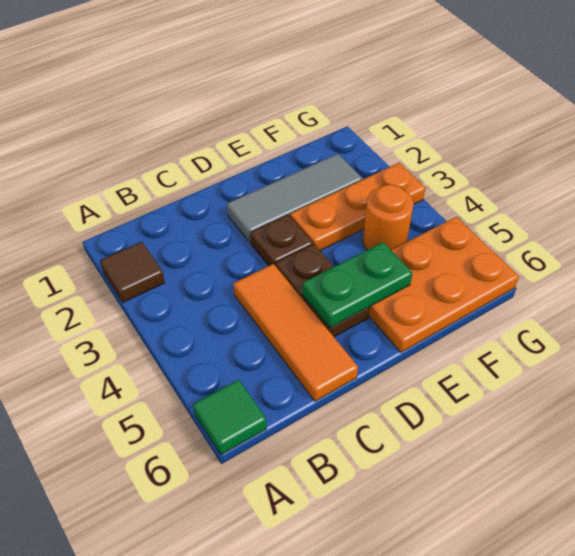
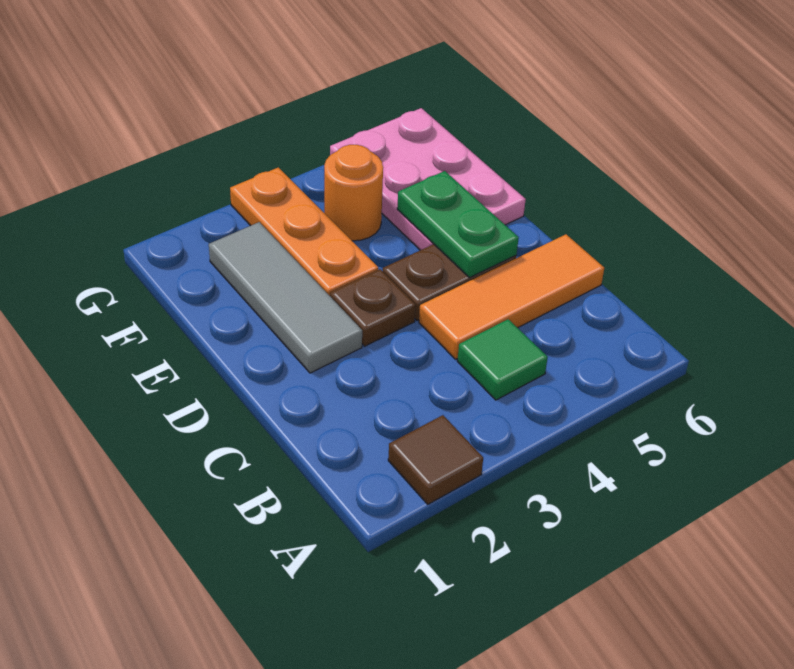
green tile A6 level 1 -> green tile B4 level 1
orange plate E5:G6 level 1 -> pink plate E5:G6 level 1

